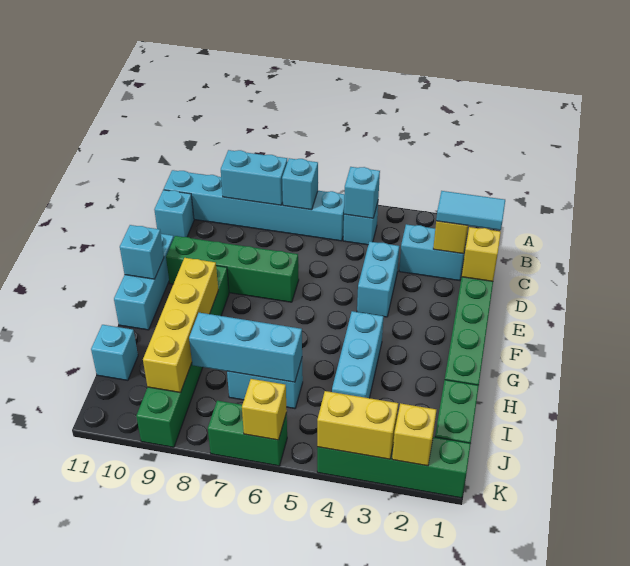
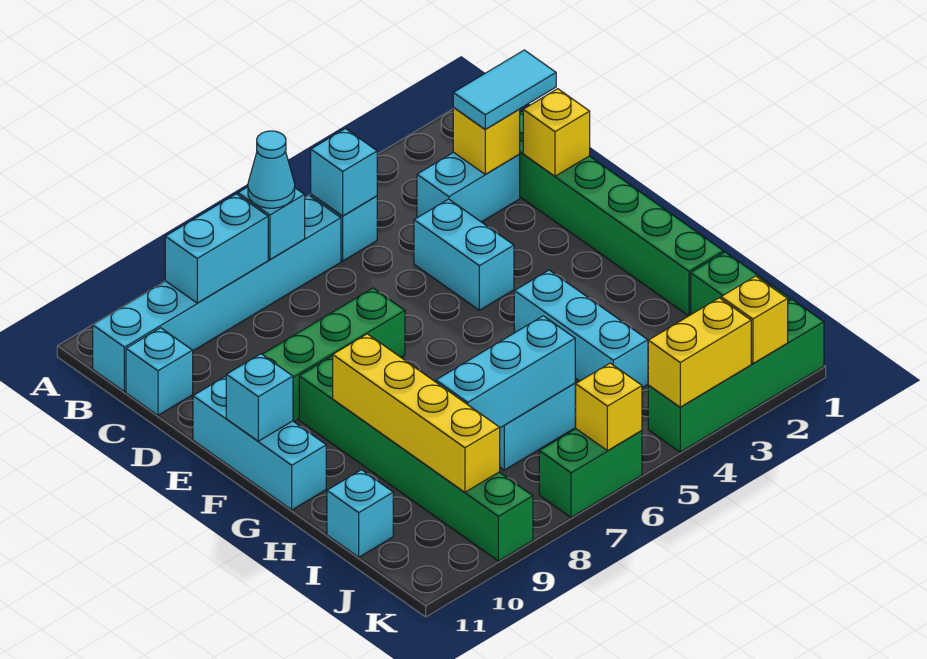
none -> cyan cone B7 level 3

